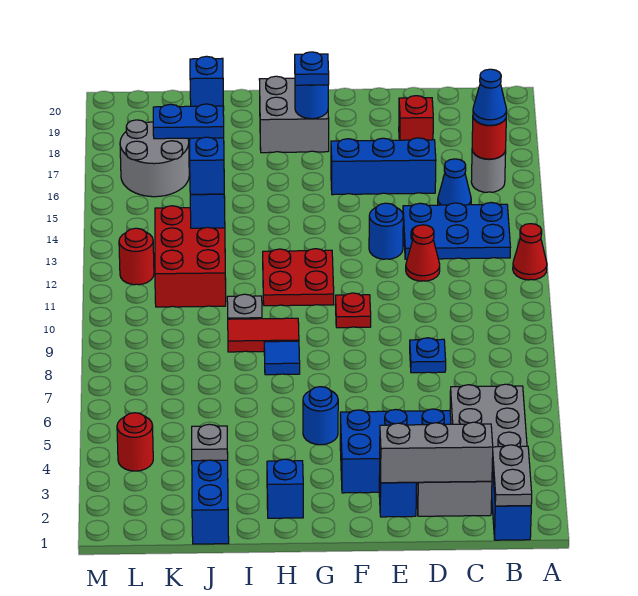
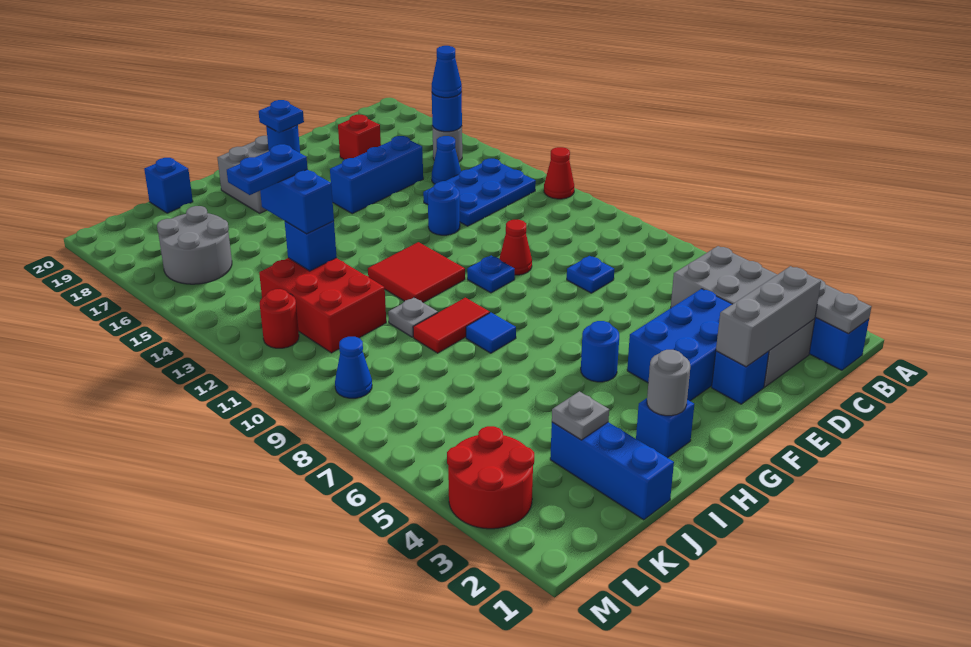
red round brick B16 level 2 -> blue round brick B16 level 2
red cone D12 level 1 -> red cone E10 level 1
red plate F10 level 1 -> blue plate F10 level 1
red plate G11:H12 level 1 -> red tile G11:H12 level 1
none -> grey round brick H2 level 2
red round brick L4 level 1 -> red round brick L3:M4 level 1
none -> blue cone L9 level 1

